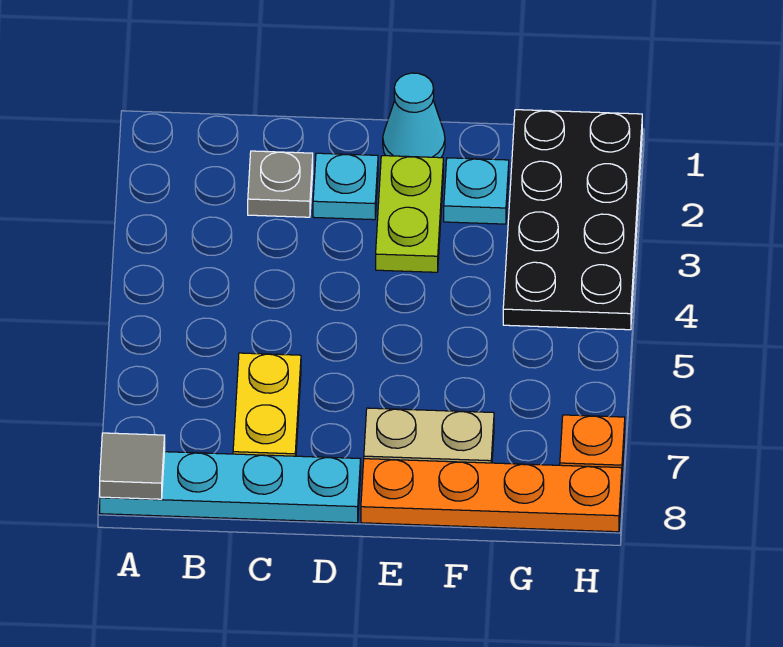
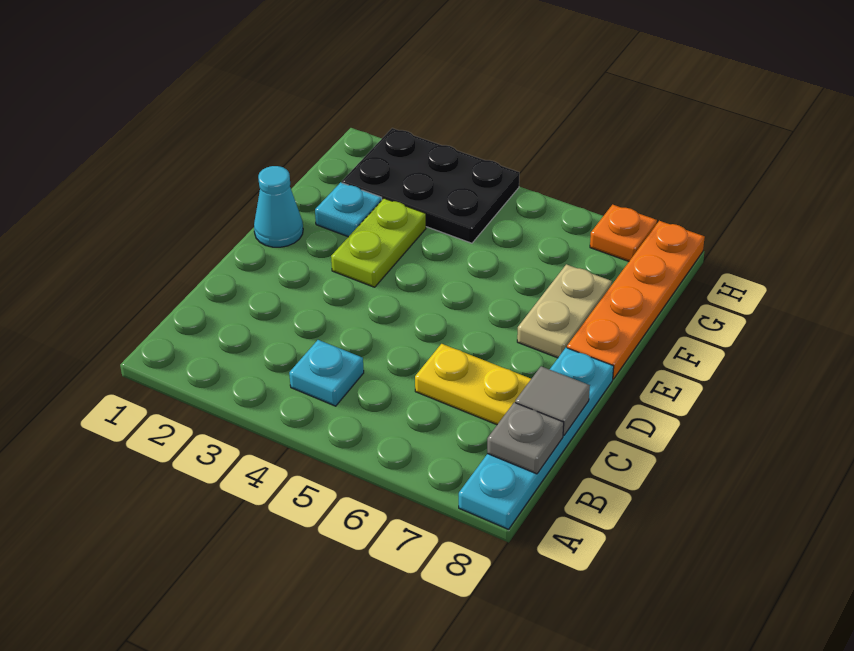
grey tile A8 level 2 -> grey tile C8 level 2
grey plate C2 level 1 -> grey plate B8 level 2
cyan plate D2 level 1 -> cyan plate B4 level 1
lime plate E2:E3 level 1 -> lime plate E3:F3 level 1
black plate G1:H4 level 1 -> black plate G2:H4 level 1

